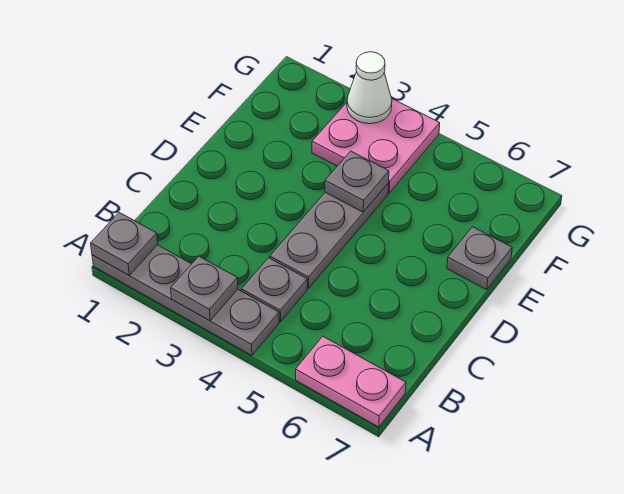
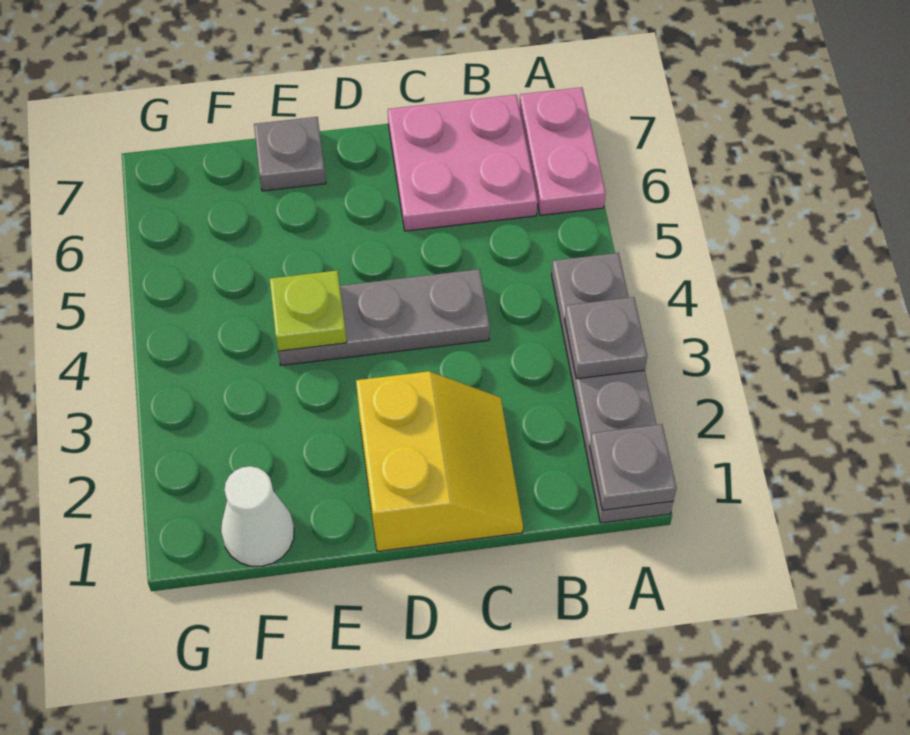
grey plate B4 level 1 -> none
none -> yellow slope C1:D2 level 1 top D
grey plate E4 level 2 -> lime plate E4 level 2
pink plate F3:G4 level 1 -> pink plate B6:C7 level 1
white cone G3 level 2 -> white cone F1 level 1

